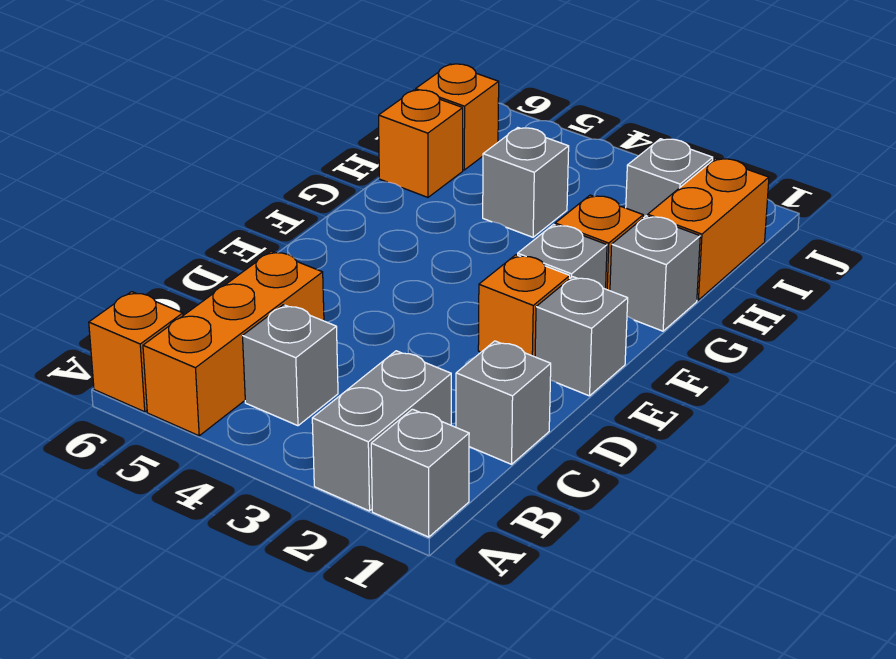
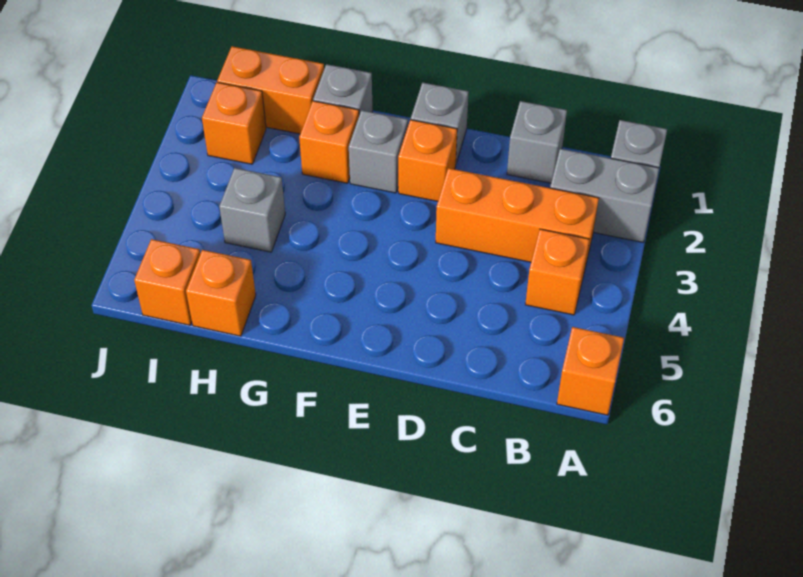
orange brick A5:C5 level 1 -> orange brick B3:D3 level 1
grey brick B4 level 1 -> orange brick B4 level 1
grey brick I2 level 1 -> orange brick I2 level 1

